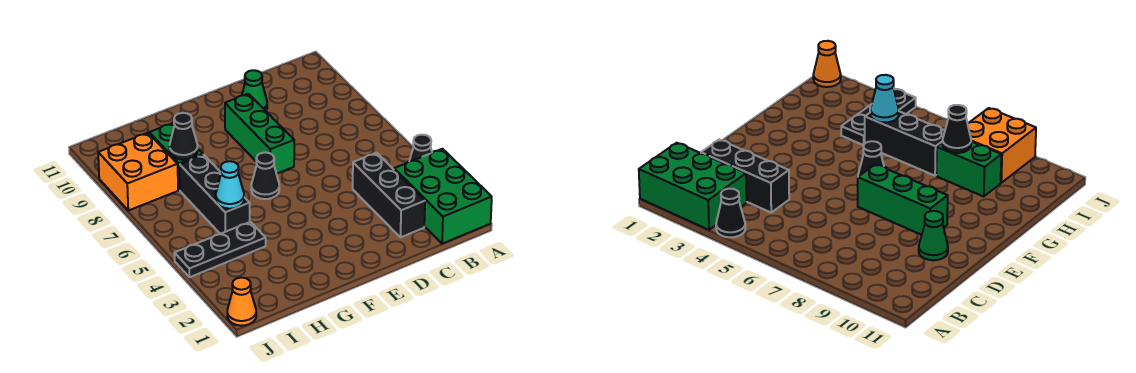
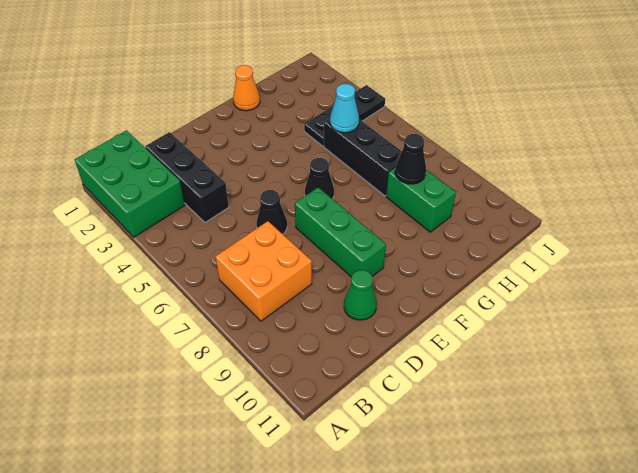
black cone A4 level 1 -> black cone D6 level 1
orange brick I8:J9 level 1 -> orange brick B7:C8 level 1
orange cone J1 level 1 -> orange cone G1 level 1

